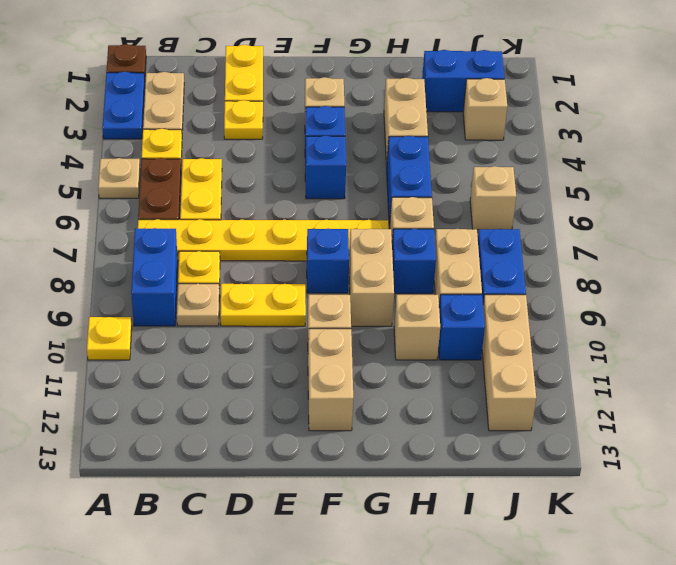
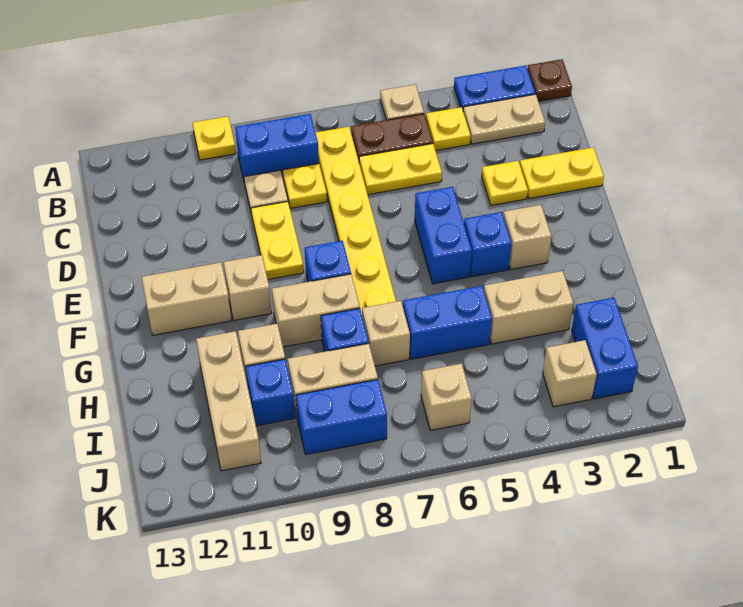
blue brick F5 level 1 -> blue brick E5:F5 level 1
tan brick J10:J12 level 1 -> tan brick H11:J11 level 1

